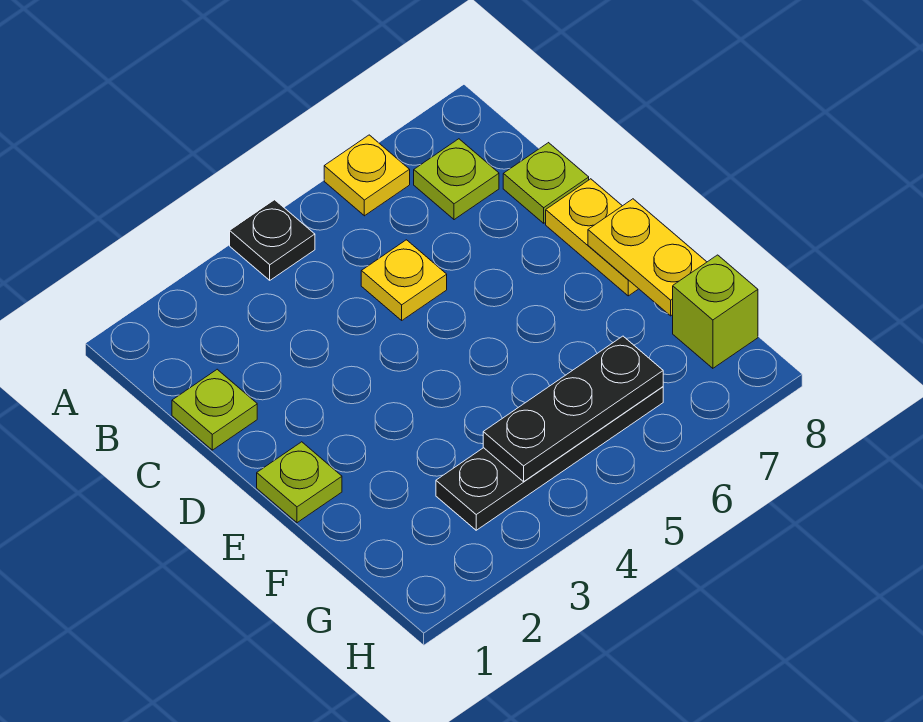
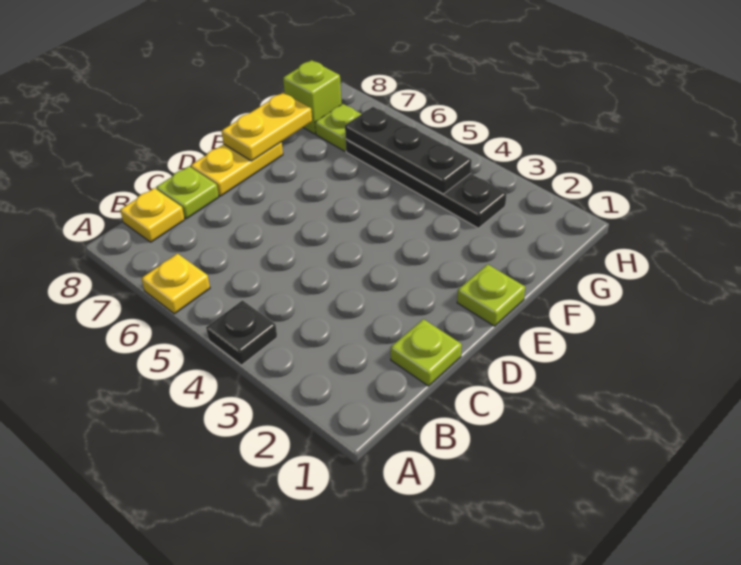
lime plate B7 level 1 -> lime plate G7 level 1
yellow plate C5 level 1 -> yellow plate B8 level 1

